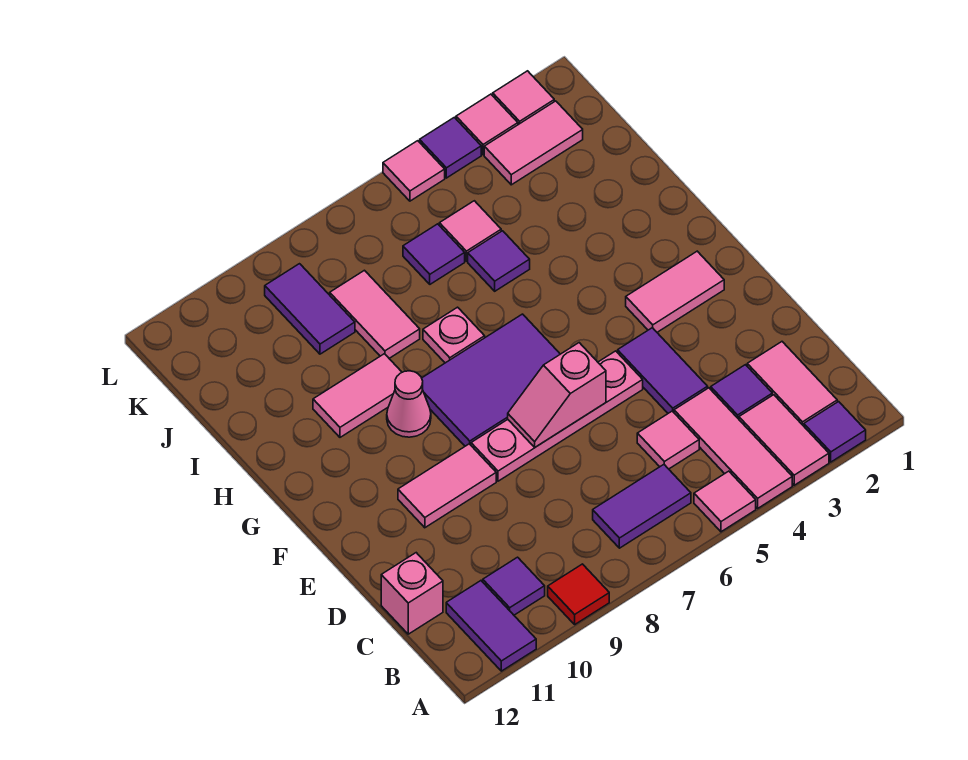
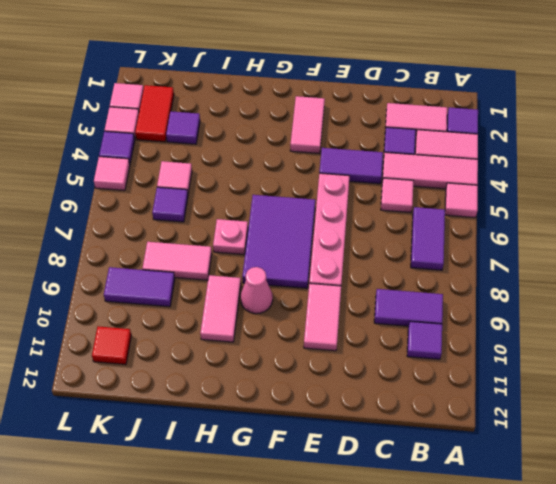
red tile A9 level 1 -> red tile K11 level 1
purple tile A11:B11 level 1 -> purple tile B9:C9 level 1
pink brick C12 level 1 -> none
pink slope E6:E7 level 2 top 6 -> none
purple tile I5 level 1 -> purple tile J3 level 1
pink tile K2:K3 level 1 -> red tile K2:K3 level 1

